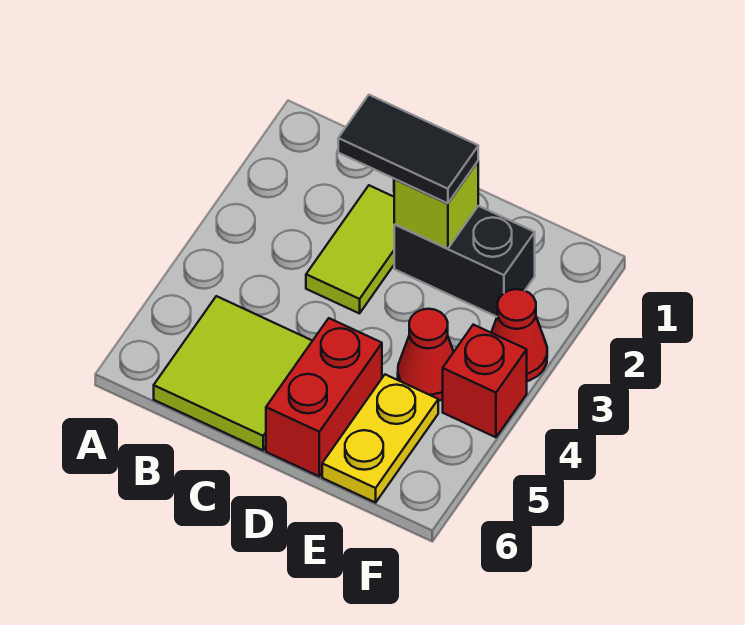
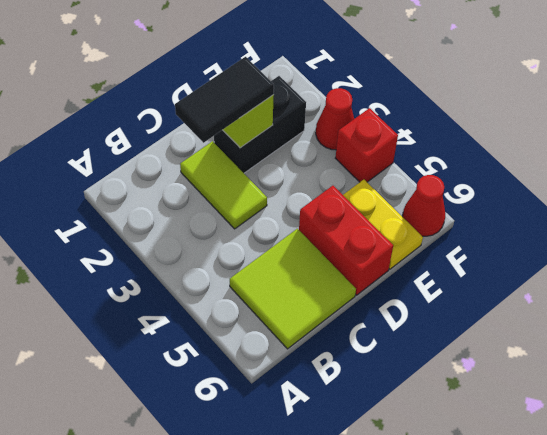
red cone E4 level 1 -> red cone F6 level 1

